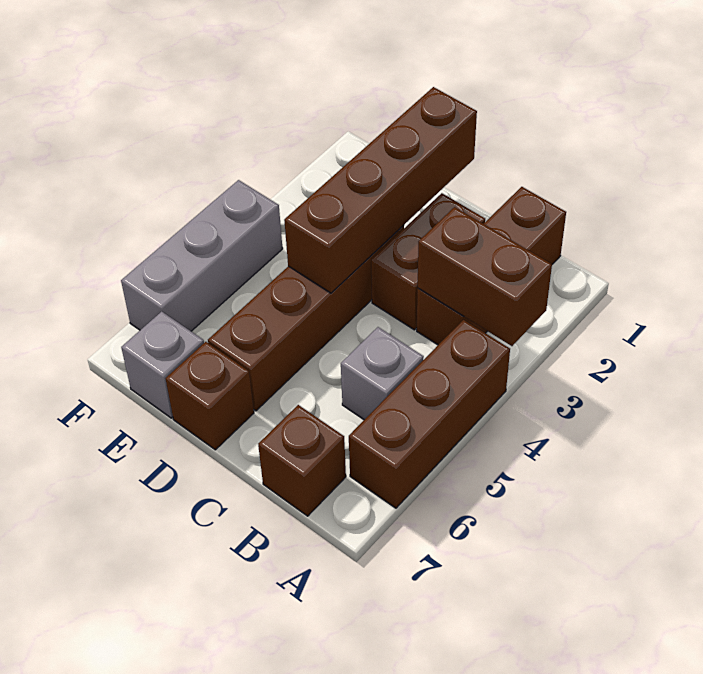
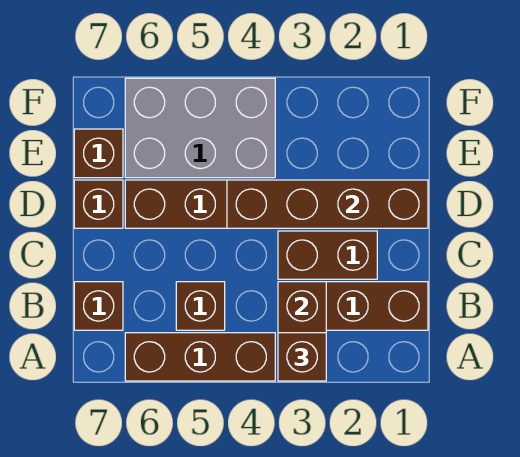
none -> brown brick A3 level 3
grey brick B5 level 1 -> brown brick B5 level 1
grey brick E7 level 1 -> brown brick E7 level 1
grey brick F4:F6 level 1 -> grey brick E4:F6 level 1

